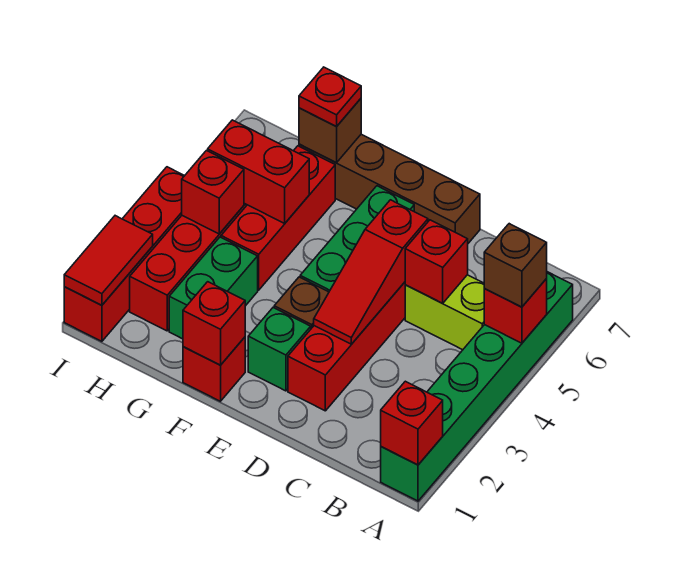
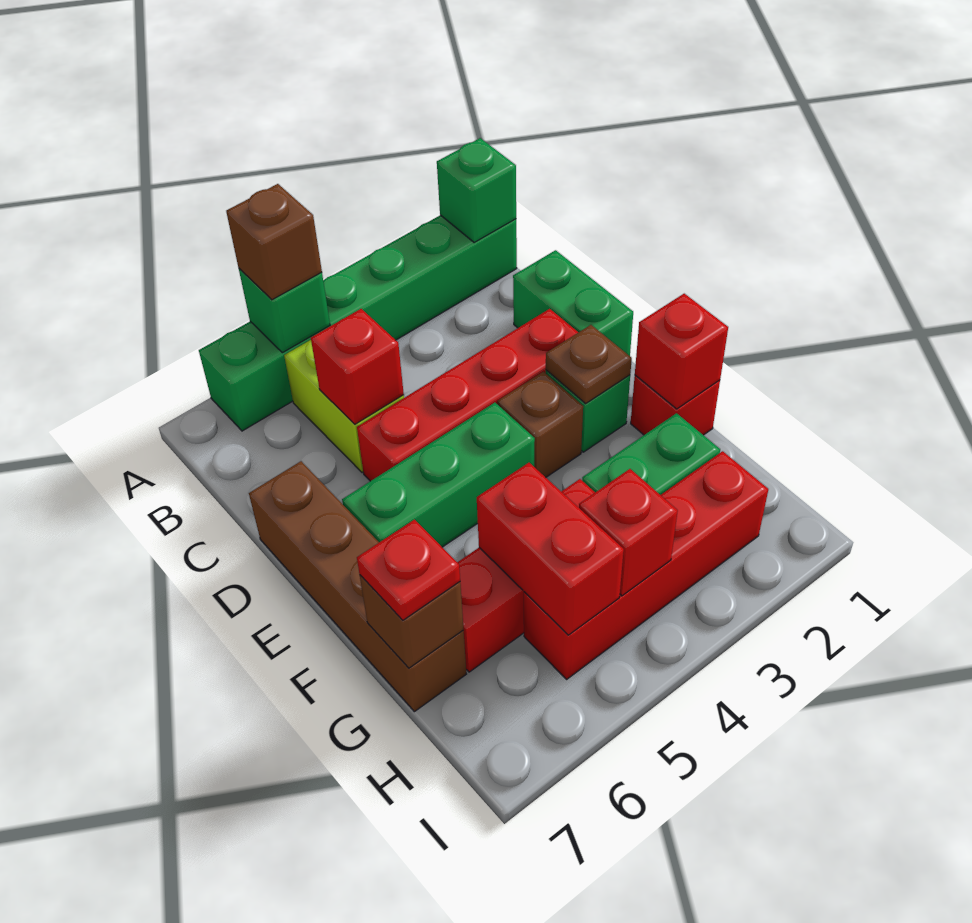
red brick A1 level 2 -> green brick A1 level 2
red brick A5 level 2 -> green brick A5 level 2
none -> green brick C1:D1 level 1
red slope D3:D5 level 2 top 5 -> none
none -> brown plate E2 level 2
red brick I1:I4 level 1 -> none
red tile I1:I2 level 2 -> none

